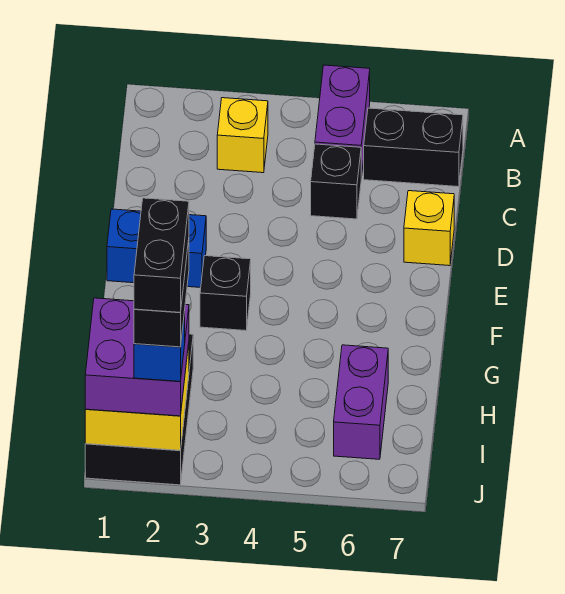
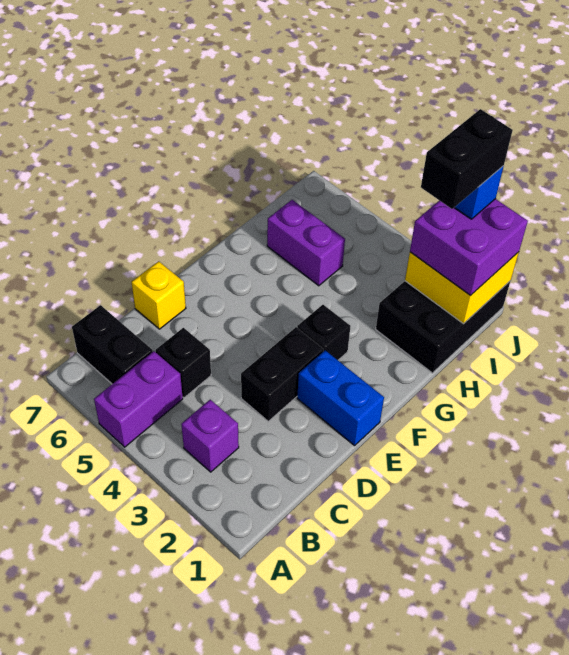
yellow brick B3 level 1 -> purple brick B3 level 1
purple brick H6:I6 level 1 -> purple brick H5:H6 level 1
black brick I2:J2 level 6 -> black brick D3:E3 level 1

